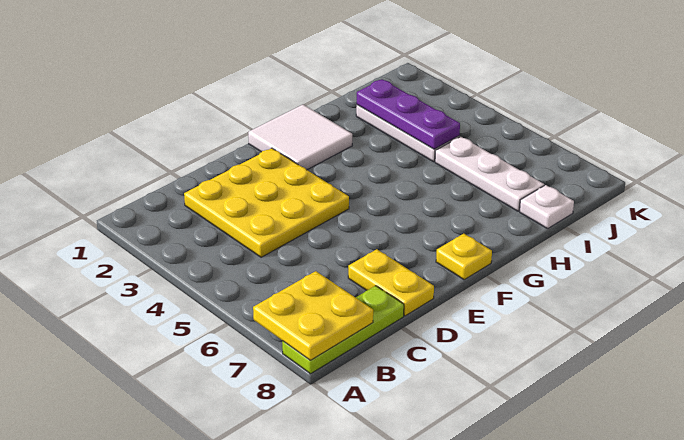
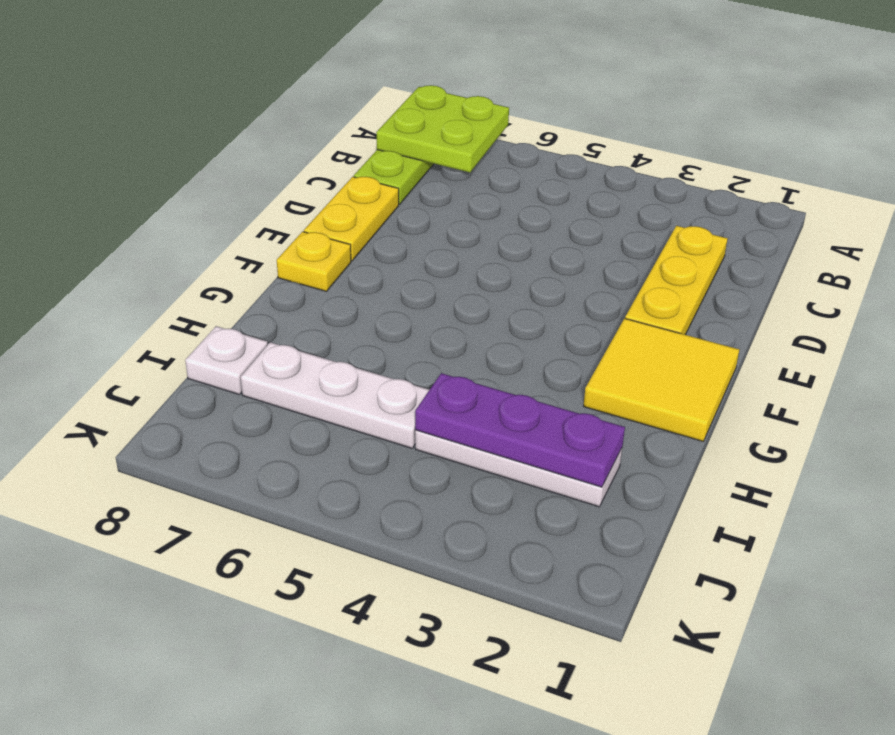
yellow plate A7:B8 level 2 -> lime plate A7:B8 level 2
yellow plate C2:E4 level 1 -> yellow plate C2:E2 level 1
yellow plate D7:D8 level 1 -> yellow plate D8:E8 level 1
white tile F1:G2 level 1 -> yellow tile F1:G2 level 1

